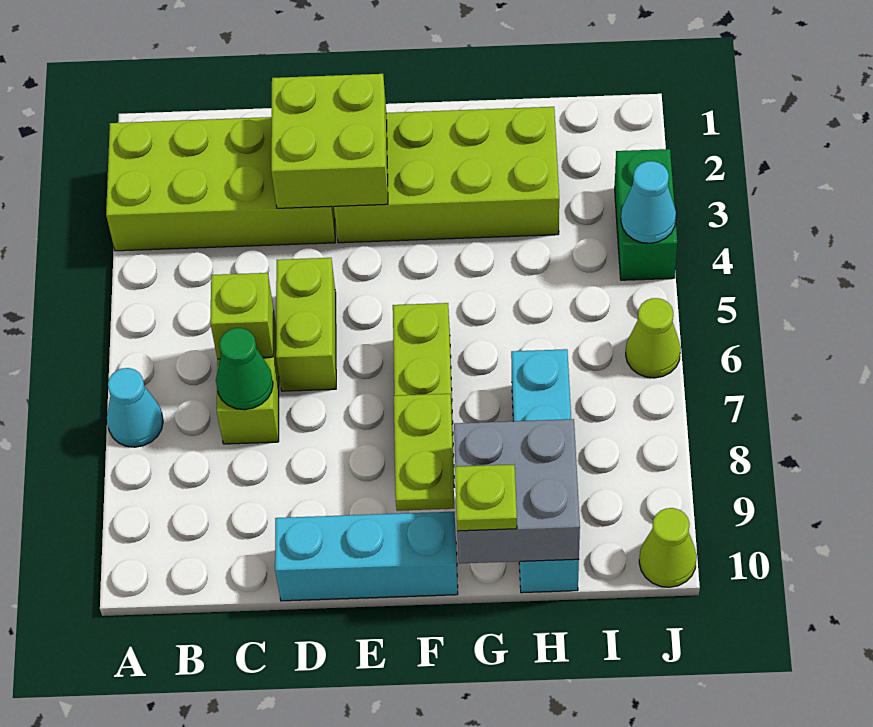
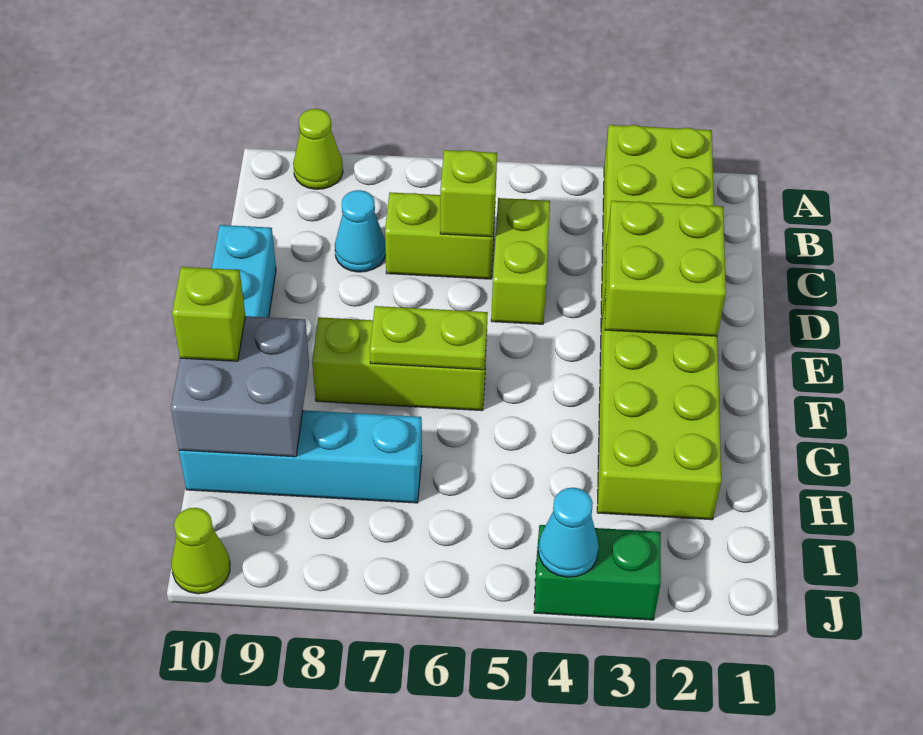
cyan cone A7 level 1 -> cyan cone C8 level 1
green cone C7 level 2 -> none
lime brick D5:D6 level 1 -> lime brick C5:D5 level 1
lime plate F8:F9 level 2 -> lime plate F6:F7 level 2
lime plate G10 level 3 -> lime brick G10 level 3
lime cone J6 level 1 -> lime cone A9 level 1

